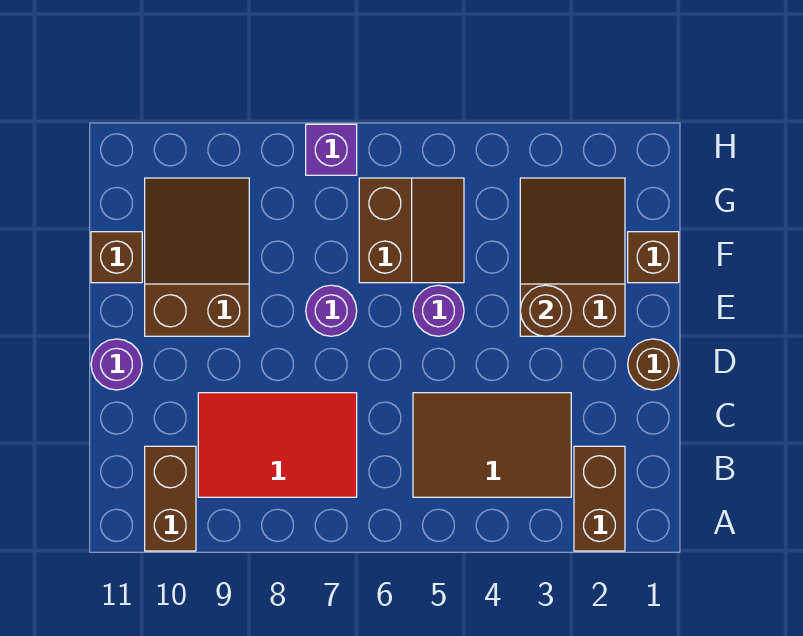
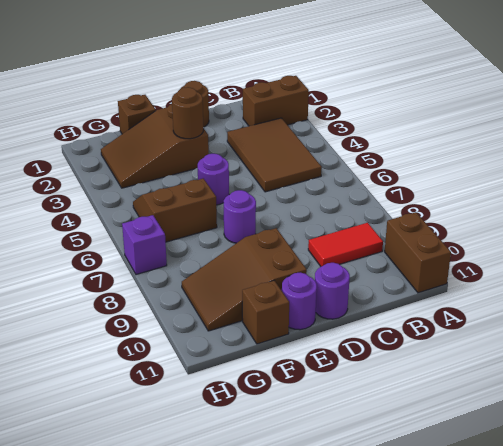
brown brick A10:B10 level 1 -> brown brick A10:A11 level 1
red tile B7:C9 level 1 -> red tile B9:C9 level 1
none -> purple round brick E11 level 1

